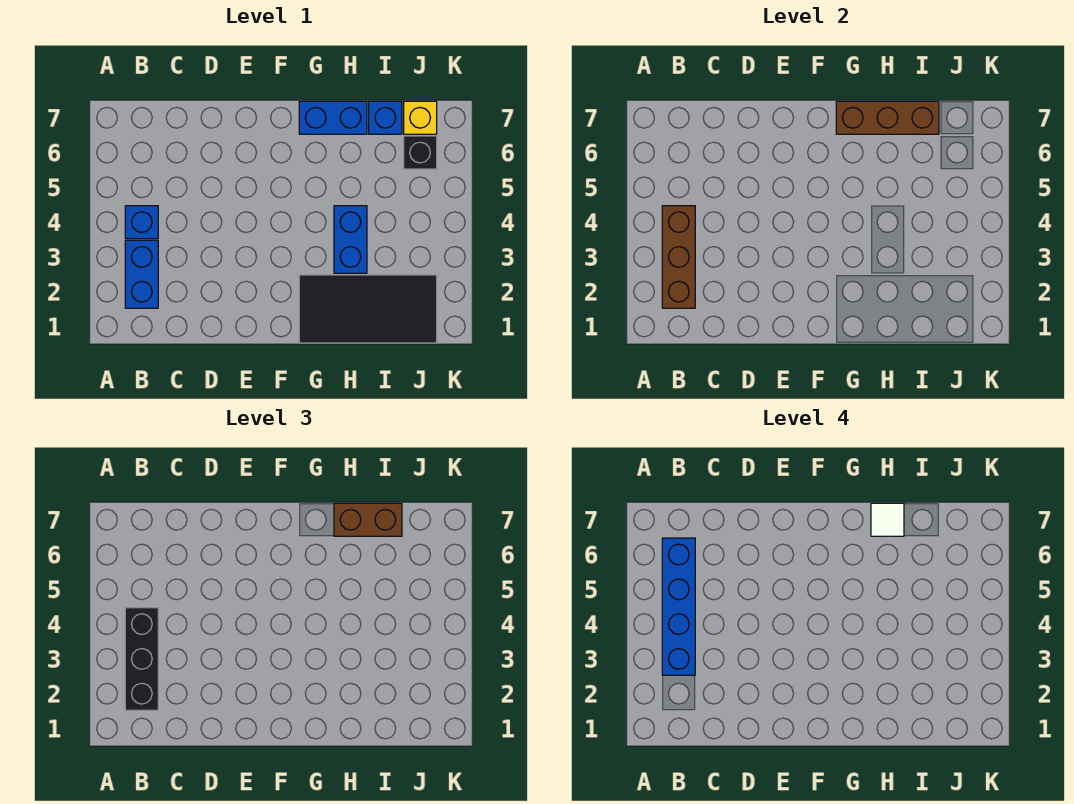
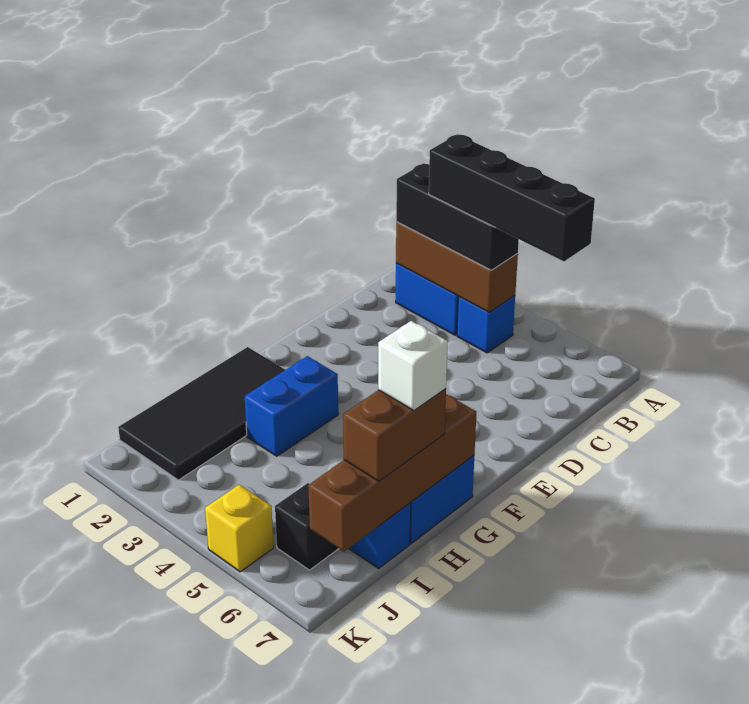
blue brick B3:B6 level 4 -> black brick B3:B6 level 4
brown brick G7:I7 level 2 -> brown brick G7:J7 level 2
blue brick H3:H4 level 1 -> blue brick G3:H3 level 1
white tile H7 level 4 -> white brick H7 level 4
yellow brick J7 level 1 -> yellow brick K5 level 1

